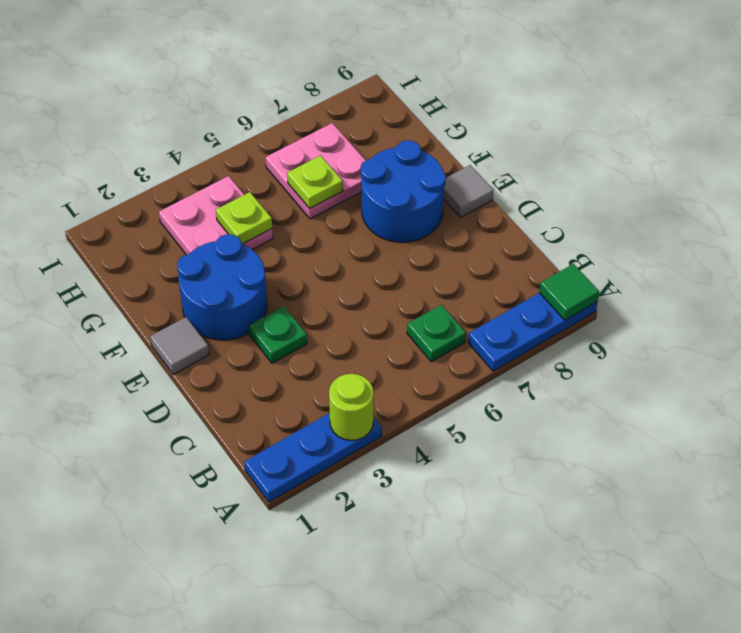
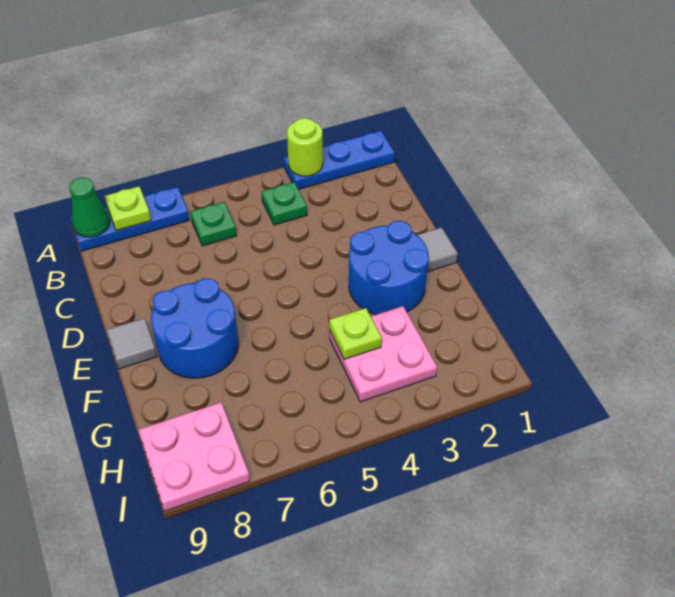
green tile A9 level 2 -> green cone A9 level 2
green plate D3 level 1 -> green plate B4 level 1
pink plate G6:H7 level 1 -> pink plate H8:I9 level 1
lime plate G6 level 2 -> lime plate A8 level 2

